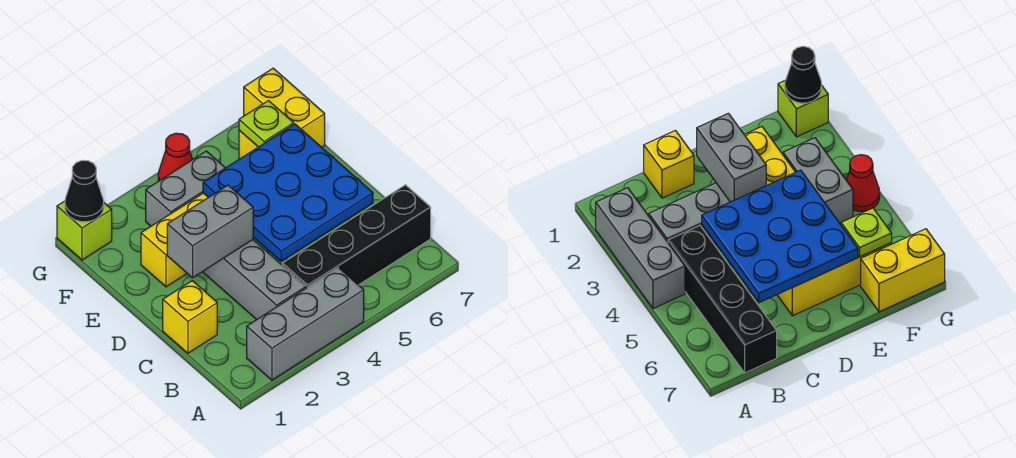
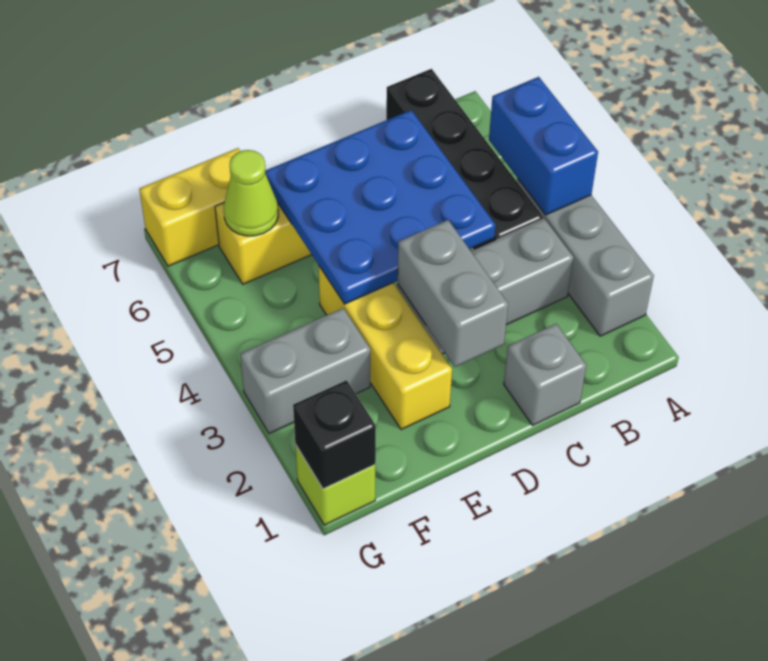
none -> blue brick A4:A5 level 2
yellow brick C1 level 1 -> grey brick C1 level 1
grey brick F3:F4 level 1 -> grey brick F3:G3 level 1
lime plate F6 level 2 -> lime cone F6 level 2
black cone G1 level 2 -> black brick G1 level 2
red cone G4 level 1 -> none

